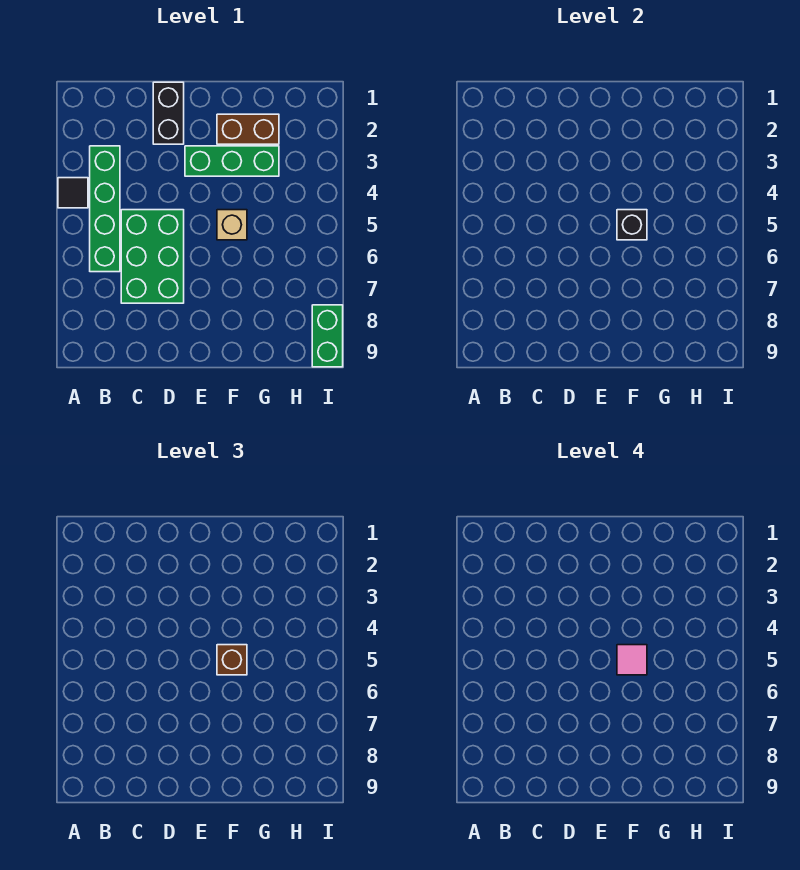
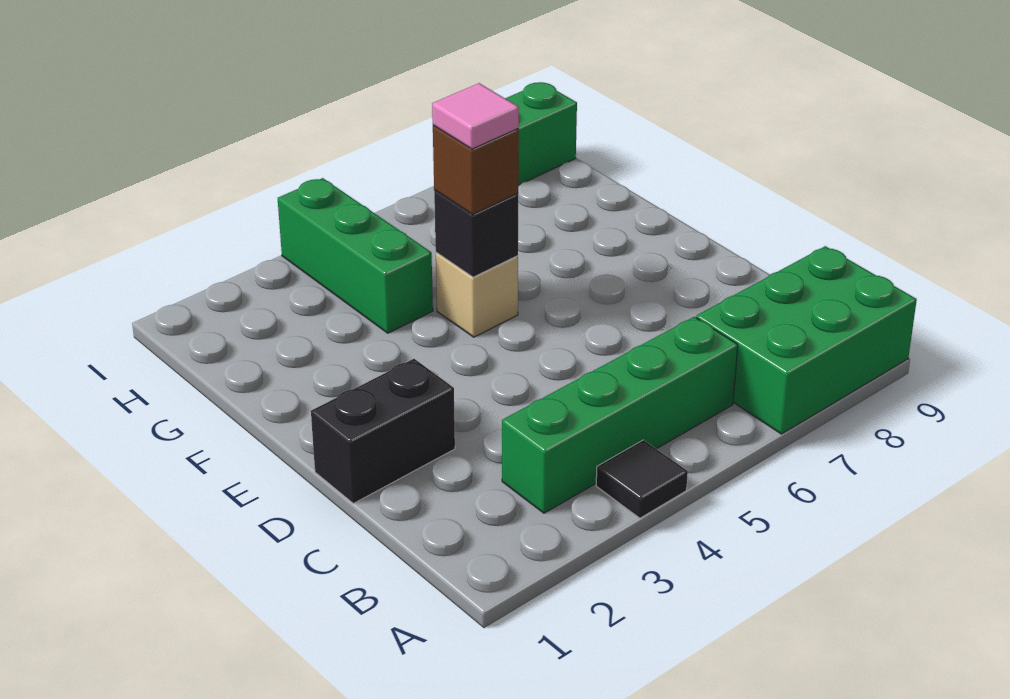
green brick C5:D7 level 1 -> green brick A7:B9 level 1
green brick E3:G3 level 1 -> green brick G4:I4 level 1
brown brick F2:G2 level 1 -> none

